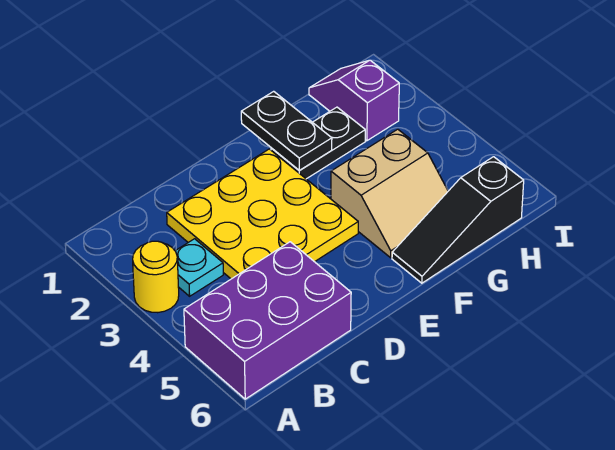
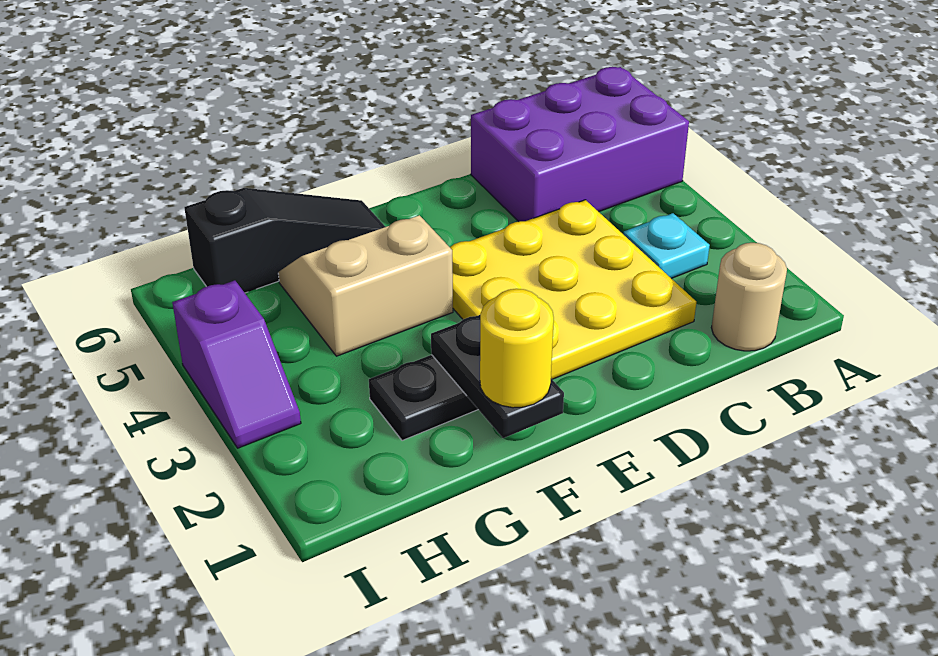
yellow round brick A3 level 1 -> yellow round brick F1 level 3
none -> tan round brick B1 level 1
purple slope H1:H2 level 1 top 2 -> purple slope I3:I4 level 1 top 4

